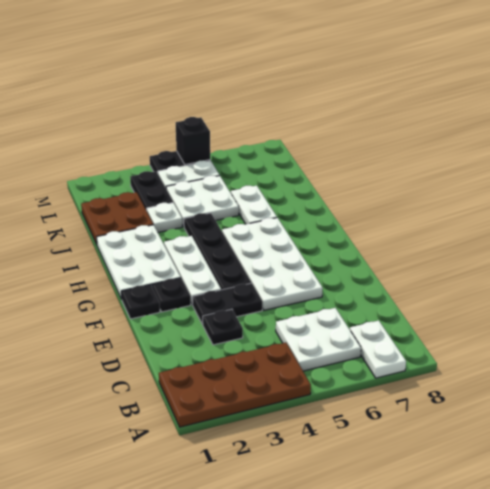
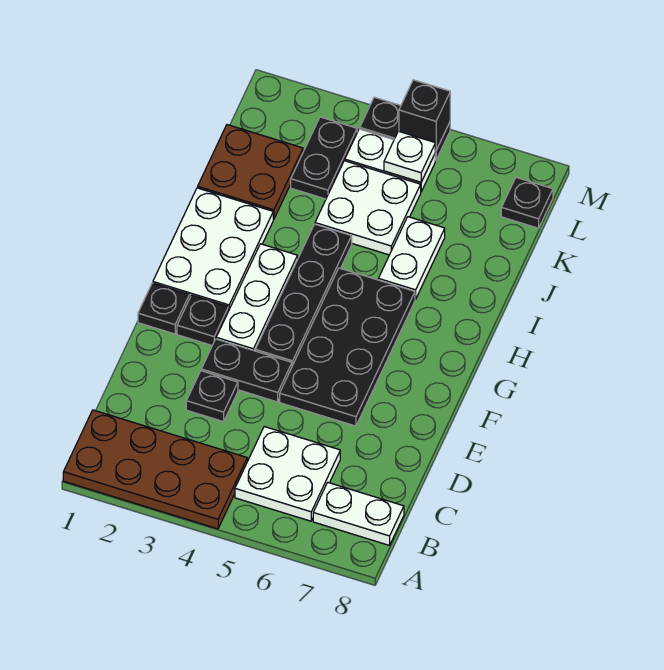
white plate A7:B7 level 1 -> white plate B7:B8 level 1
white plate E5:H6 level 1 -> black plate E5:H6 level 1
white plate J3 level 1 -> white plate L5 level 2
none -> black plate L8 level 1

